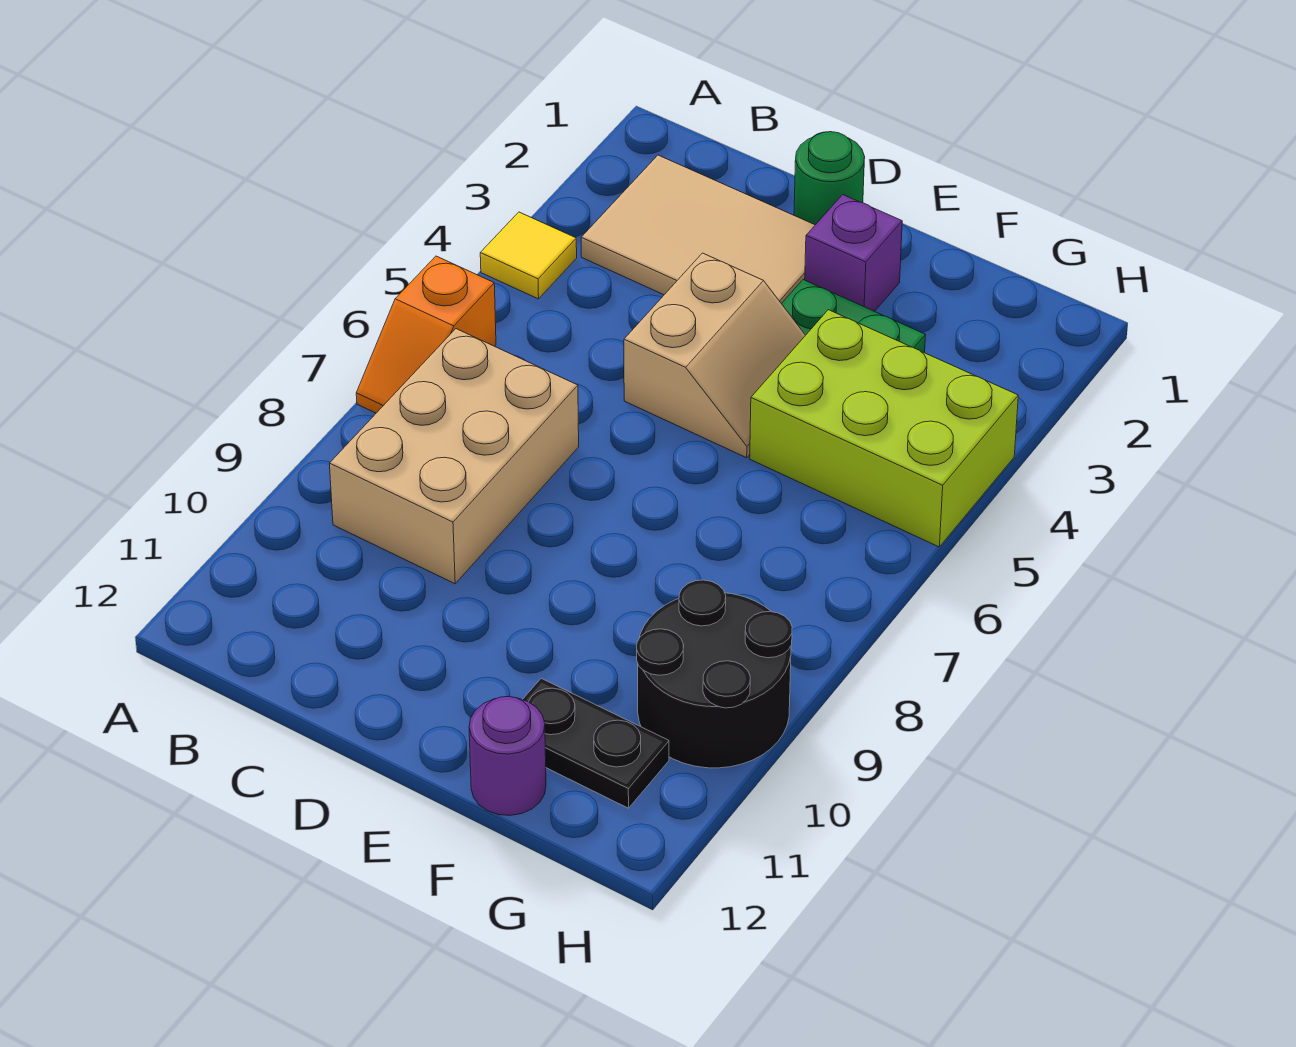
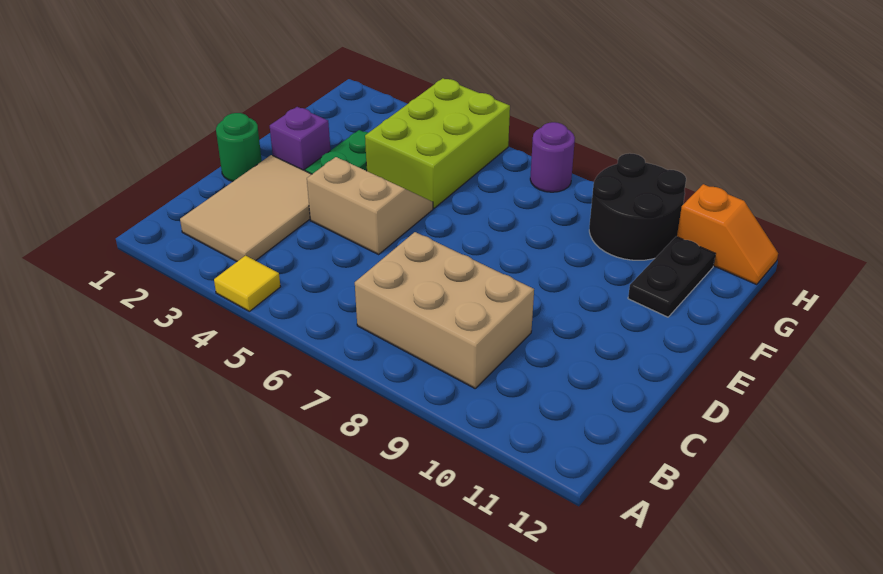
orange slope A6:A7 level 1 top 6 -> orange slope H11:H12 level 1 top 11
purple round brick F12 level 1 -> purple round brick H7 level 1

